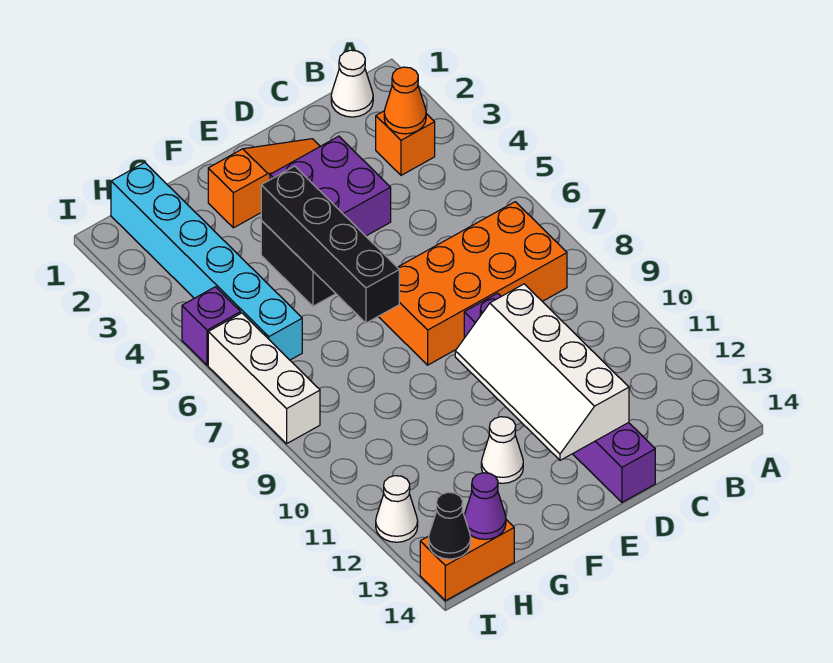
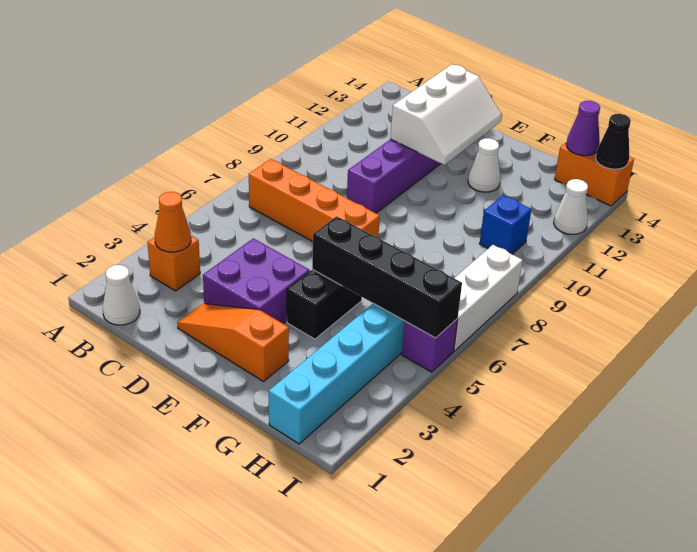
orange brick B7:E8 level 1 -> orange brick B7:E7 level 1
white slope D10:E13 level 2 top D -> white slope D11:E13 level 2 top D
black brick F4:F7 level 2 -> black brick F5:I5 level 2
none -> blue brick H10 level 1

